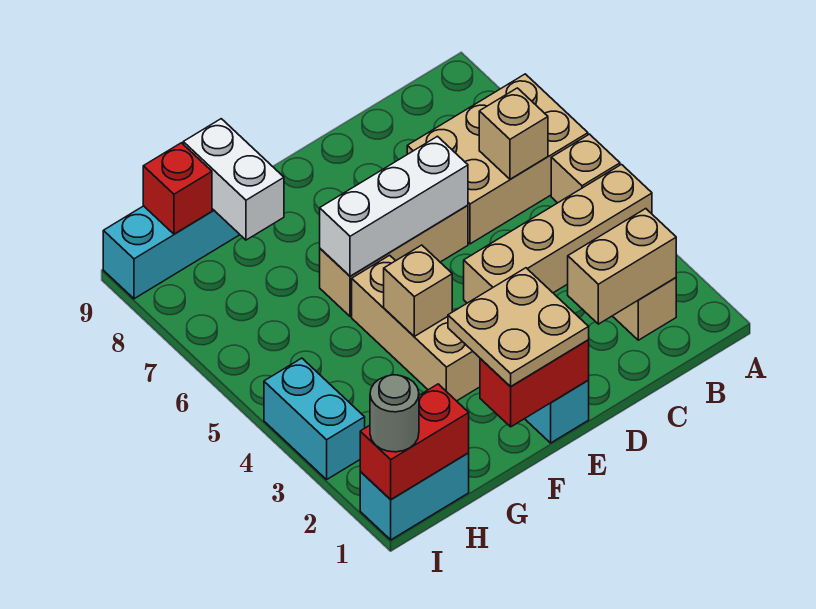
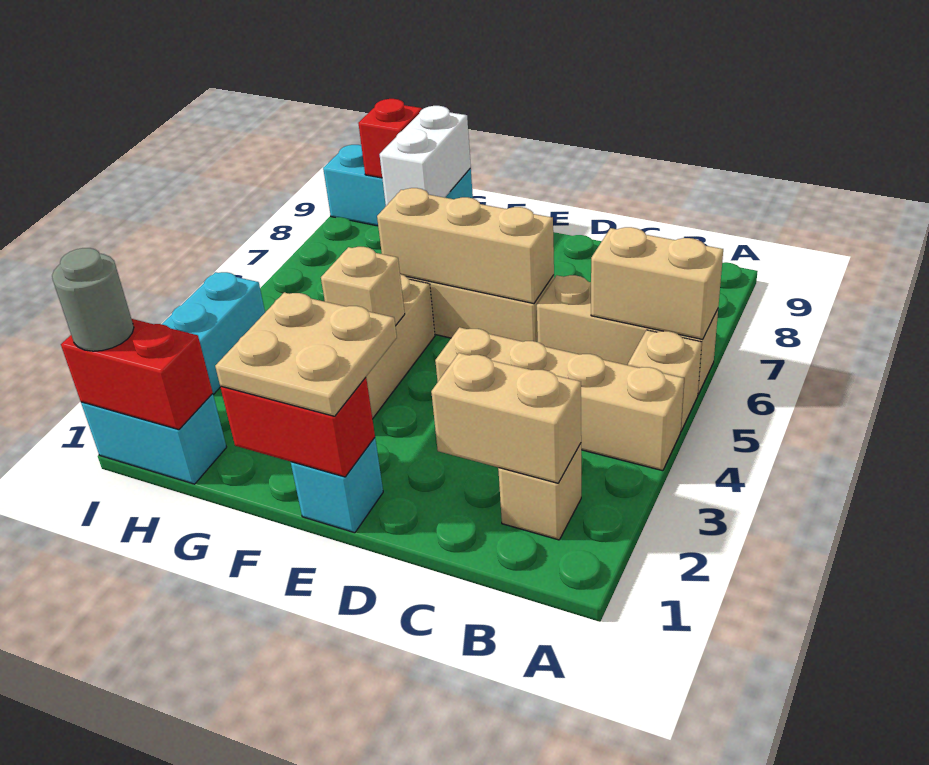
tan brick A6:C7 level 1 -> tan brick A6:C6 level 1
tan brick B6 level 2 -> tan brick A6:B6 level 2
white brick D6:F6 level 2 -> tan brick D6:F6 level 2

